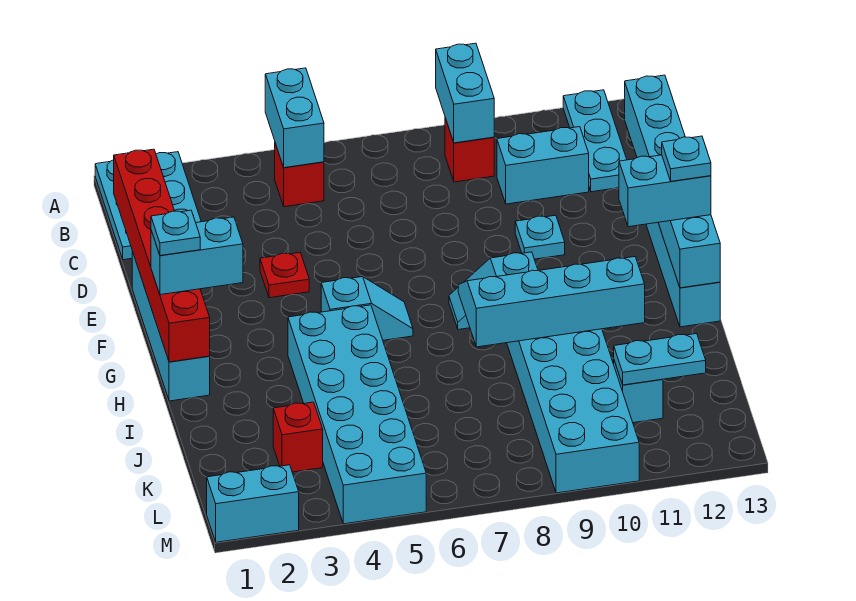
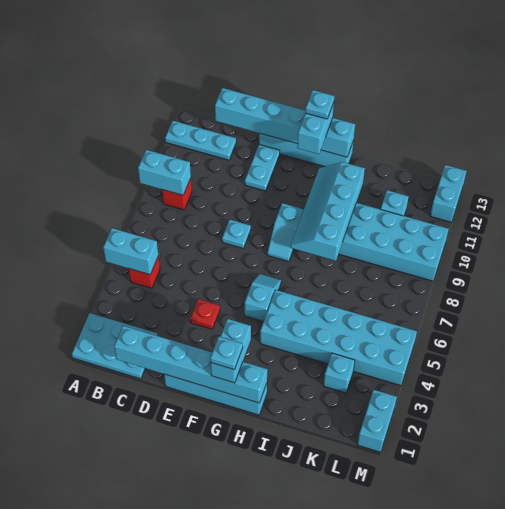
red brick C1:H1 level 2 -> cyan brick C1:H1 level 2
cyan brick C10:C11 level 1 -> cyan brick M12:M13 level 1
cyan plate E10 level 1 -> cyan plate E8 level 1
red brick K3 level 1 -> cyan brick K3 level 1
cyan plate K11:K12 level 2 -> cyan plate E11:E12 level 1

